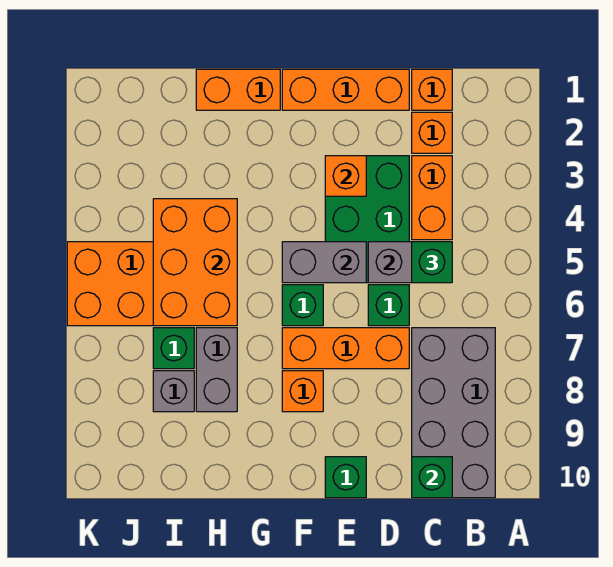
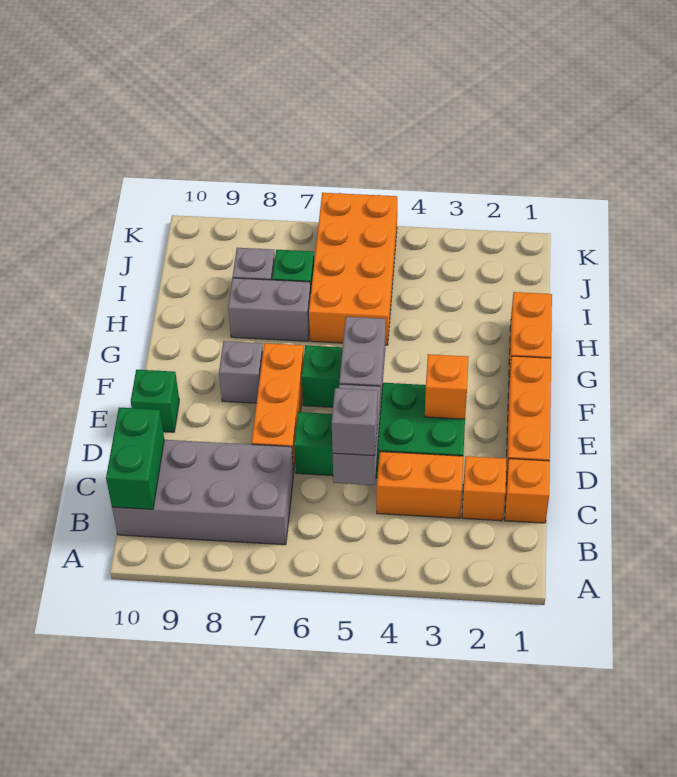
green brick C5 level 3 -> grey brick C5 level 3
green brick C10 level 2 -> green brick B10:C10 level 2
orange brick F8 level 1 -> grey brick F8 level 1
orange brick H4:I6 level 2 -> none

